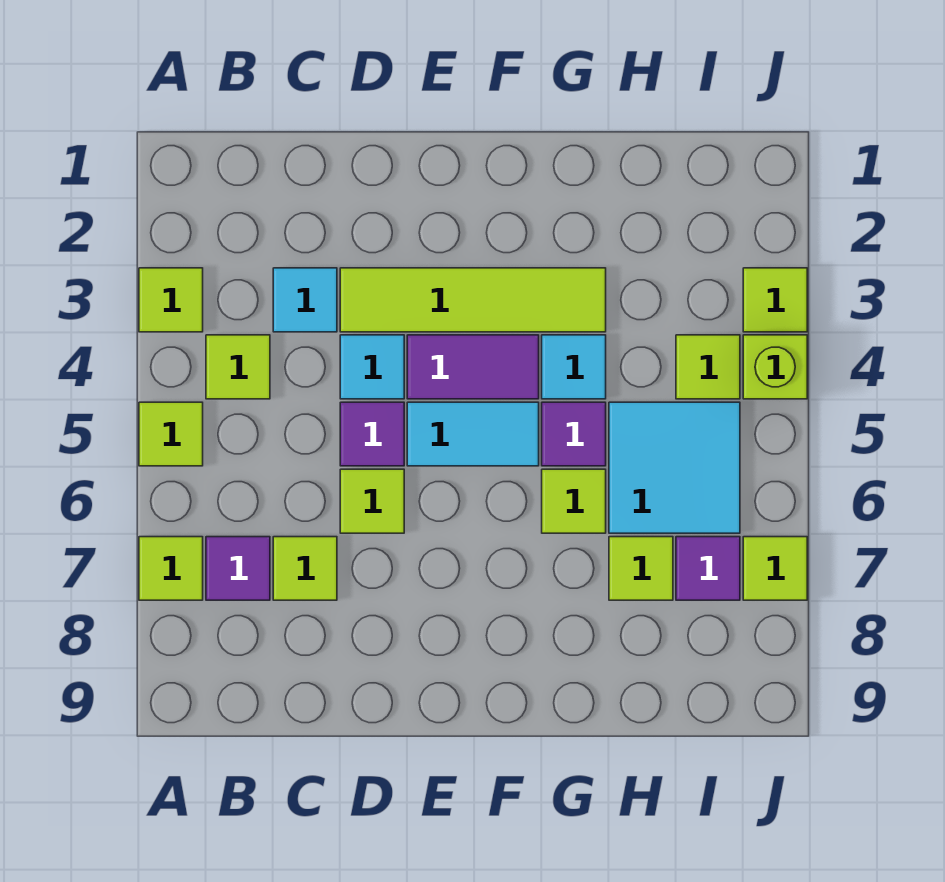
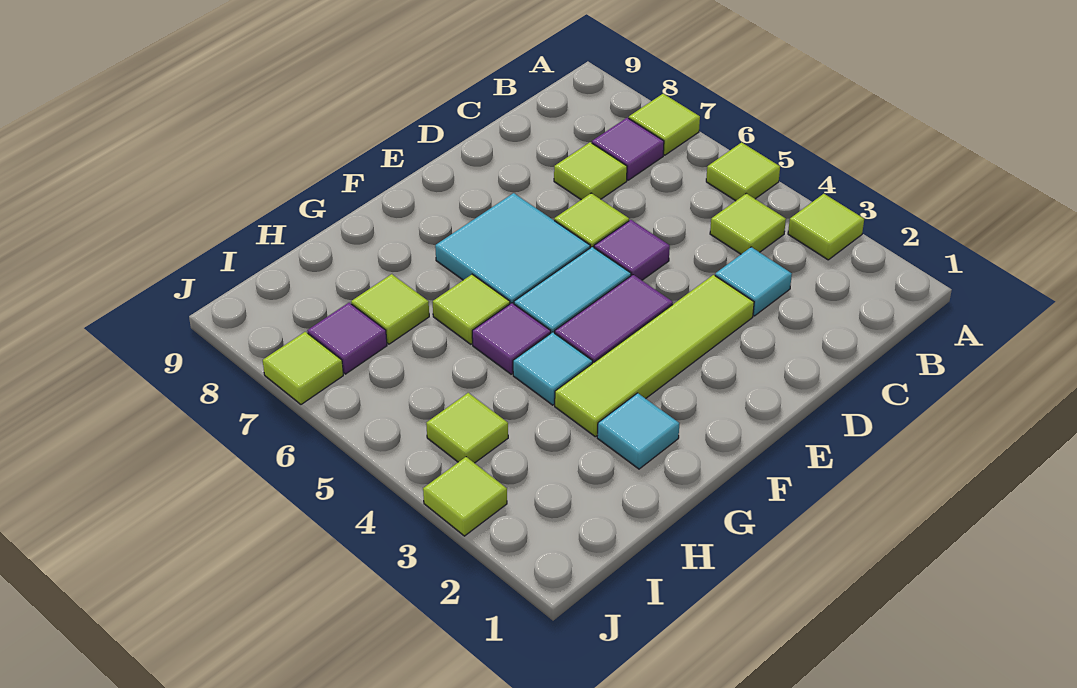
cyan tile D4 level 1 -> cyan tile G2 level 1
cyan tile H5:I6 level 1 -> cyan tile E6:F7 level 1
lime brick J4 level 1 -> none

